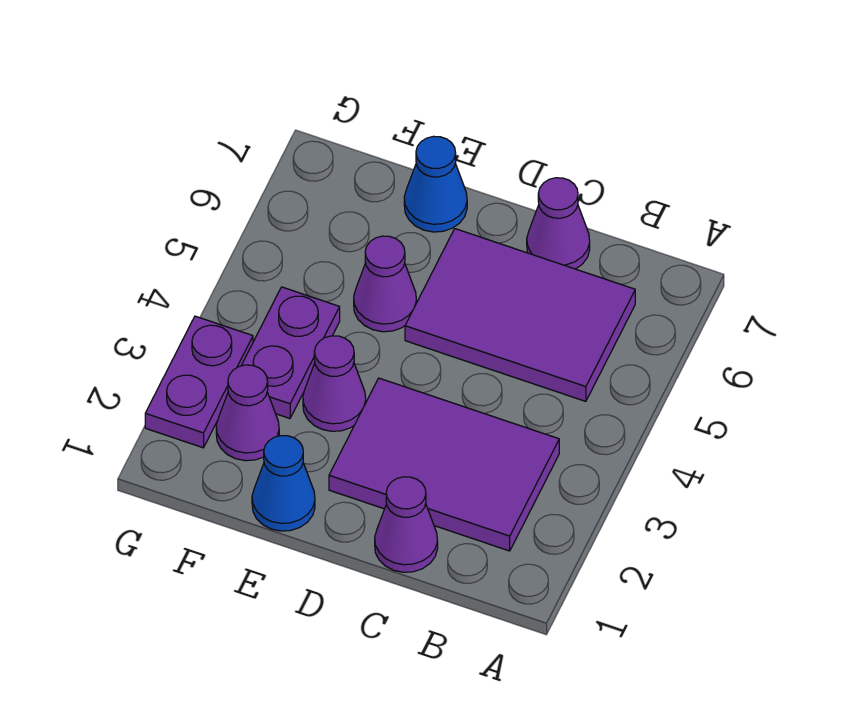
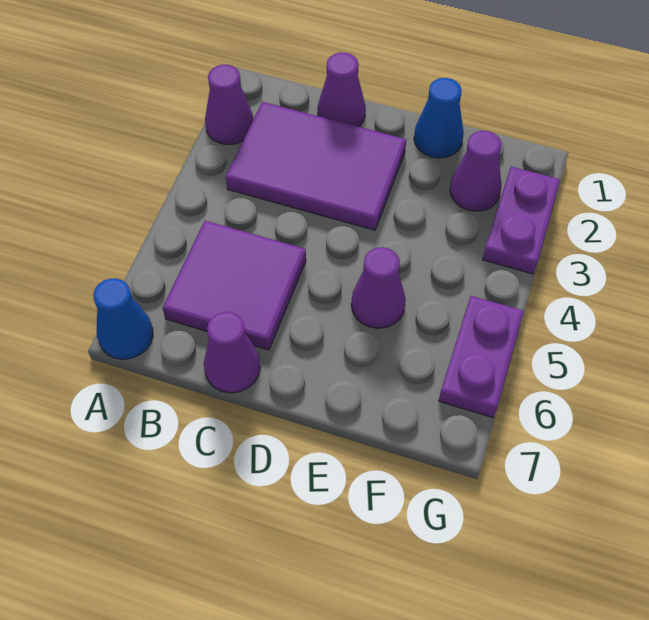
purple tile B5:D6 level 1 -> purple tile B5:C6 level 1
purple cone E3 level 1 -> purple cone A2 level 1
blue cone E7 level 1 -> blue cone A7 level 1
purple plate F3:F4 level 1 -> purple plate G5:G6 level 1

